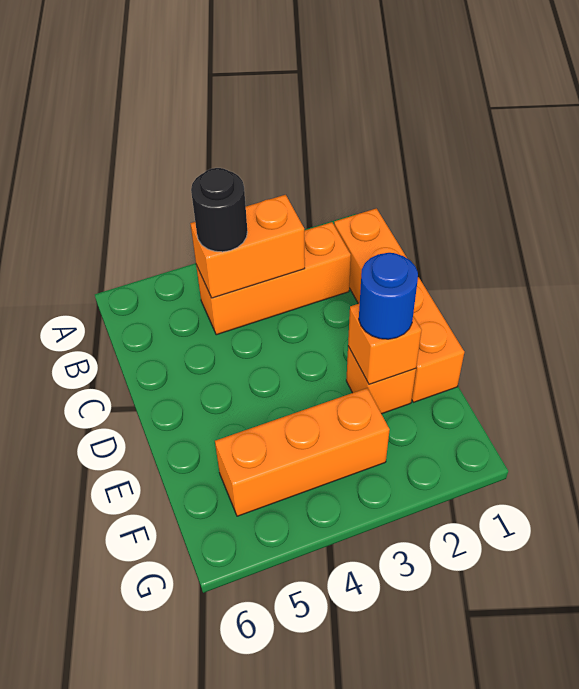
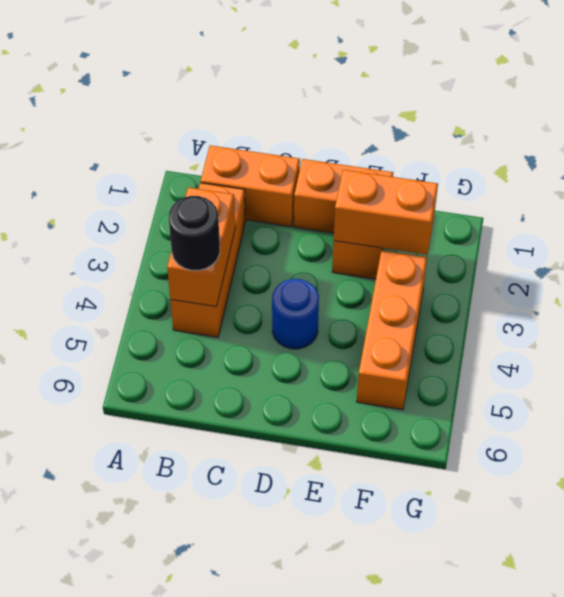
orange brick E2 level 2 -> orange brick E2:F2 level 2
blue round brick E2 level 3 -> blue round brick D4 level 1

